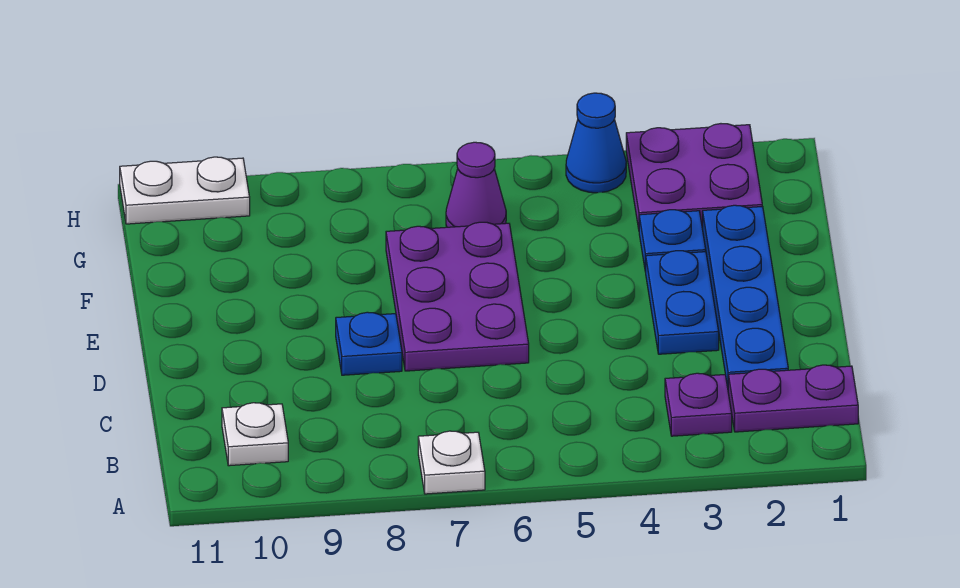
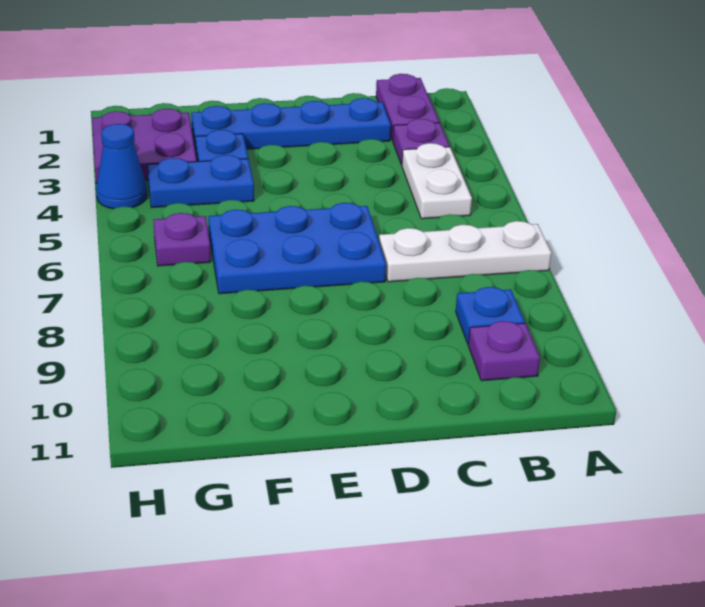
white plate A7 level 1 -> white plate A7:C7 level 1
white plate B10 level 1 -> purple plate B10 level 1
blue plate D3:E3 level 1 -> blue plate F4:G4 level 1
purple plate D6:F7 level 1 -> blue plate D6:F7 level 1
blue plate D8 level 1 -> blue plate B9 level 1
purple cone G6 level 1 -> purple plate G6 level 1
white plate H10:H11 level 1 -> white plate B4:B5 level 1

